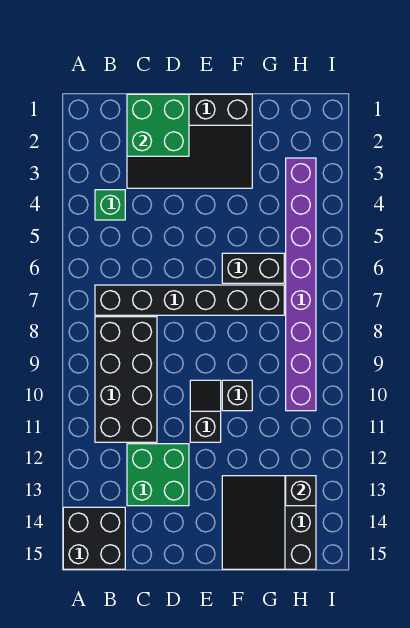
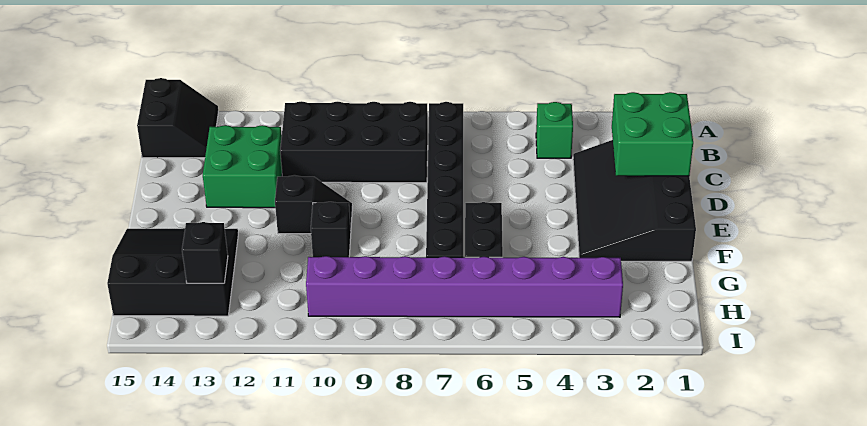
black brick A14:B15 level 1 -> black slope A14:B15 level 1 top 15

